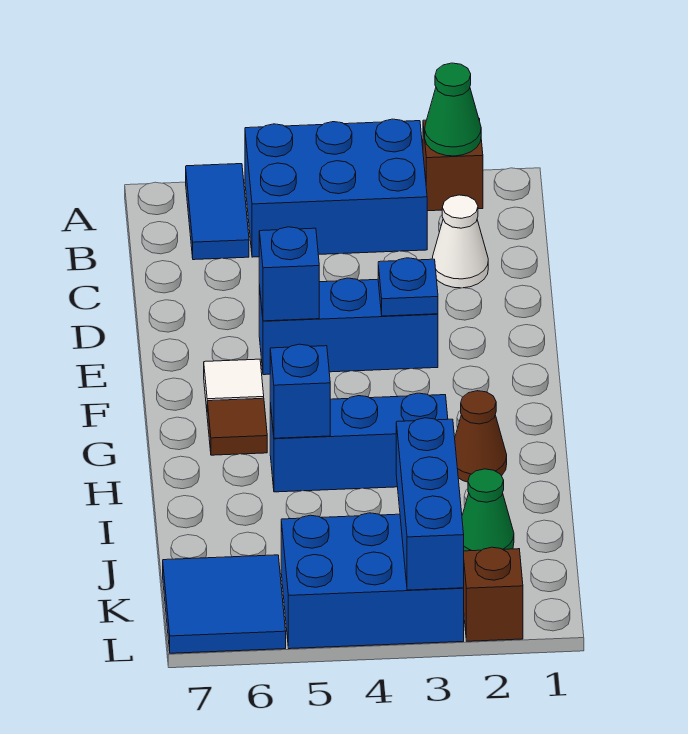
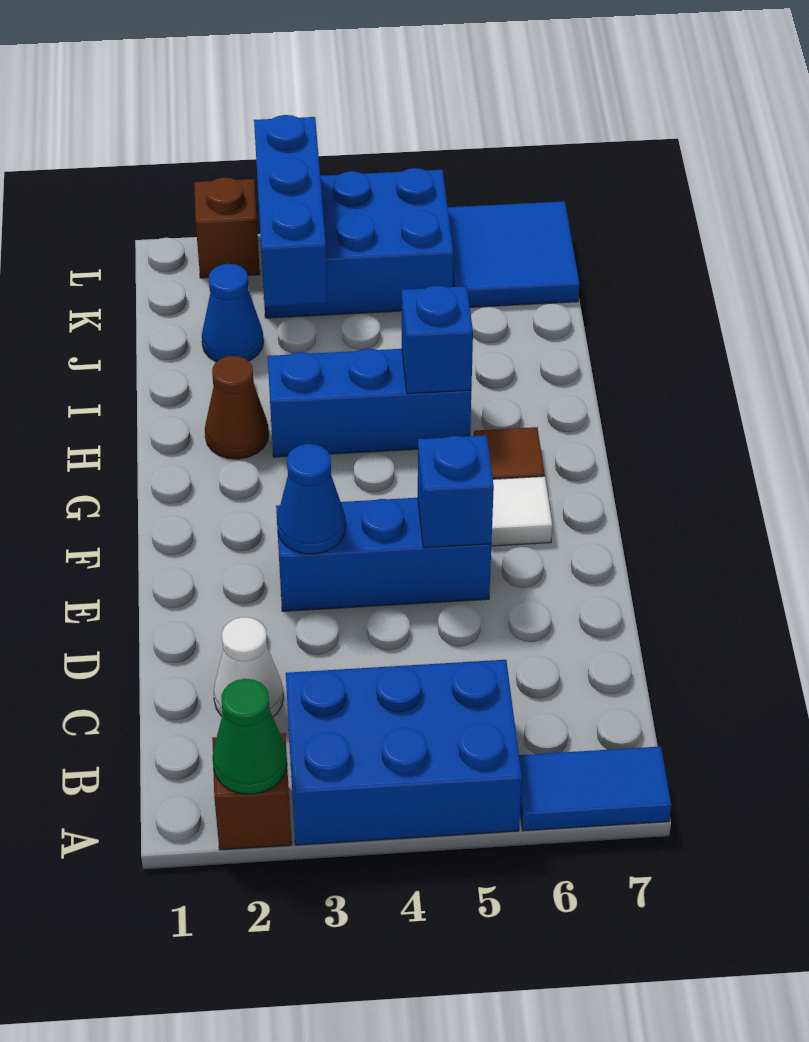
blue tile A6:B6 level 1 -> blue tile A6:A7 level 1
blue plate E3 level 2 -> blue cone E3 level 2
green cone J2 level 1 -> blue cone J2 level 1

